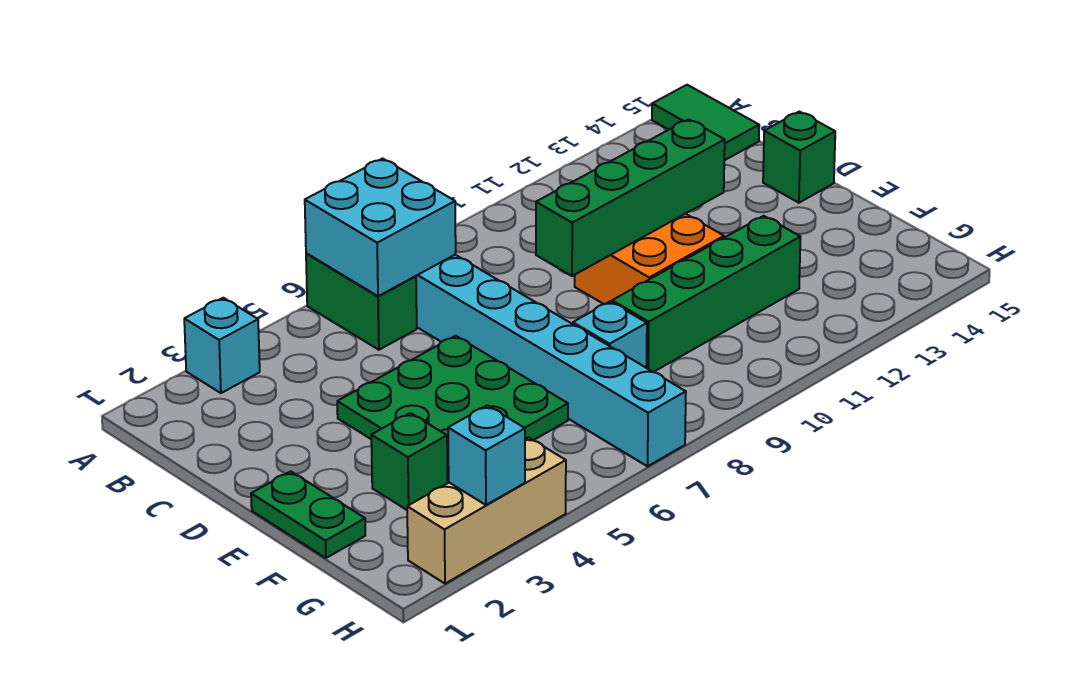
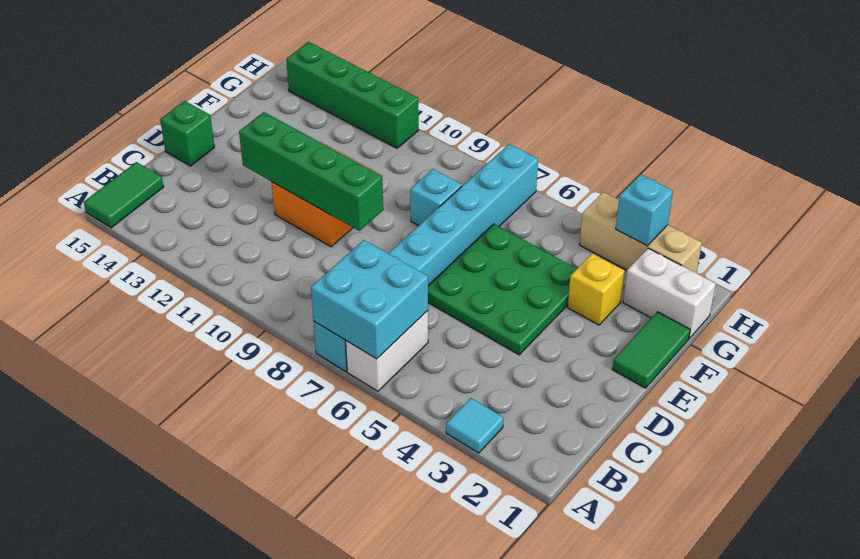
cyan brick A3 level 1 -> cyan tile A3 level 1
green brick A6:B6 level 1 -> white brick A6:B6 level 1
green plate E1:F1 level 1 -> green tile E1:F1 level 1
green brick F3 level 1 -> yellow brick F3 level 1
green brick F9:F12 level 1 -> green brick H11:H14 level 1
none -> white brick G1:G2 level 1

